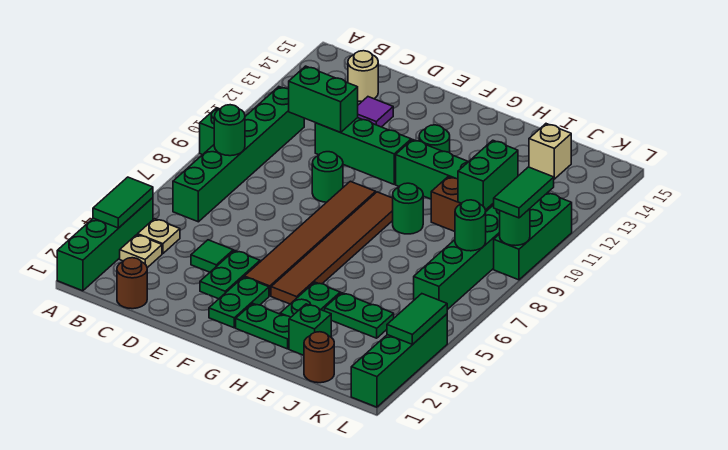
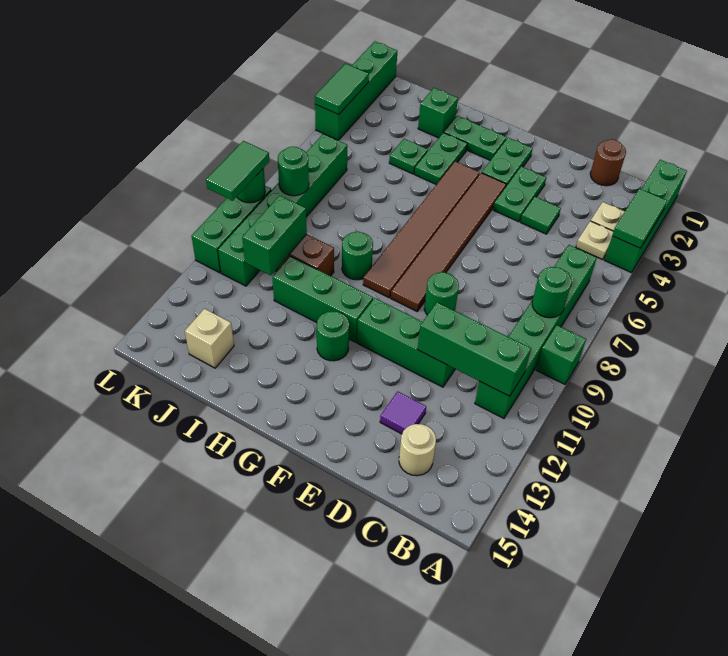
green brick C11:D11 level 2 -> green brick B11:D11 level 2
green plate I4:J4 level 1 -> green plate I4 level 1
brown round brick J1 level 1 -> none

